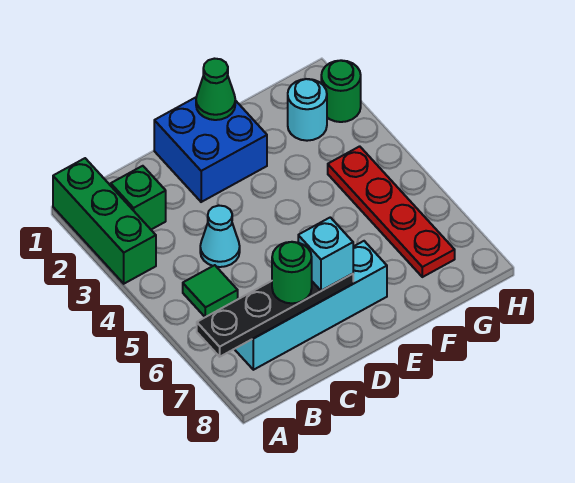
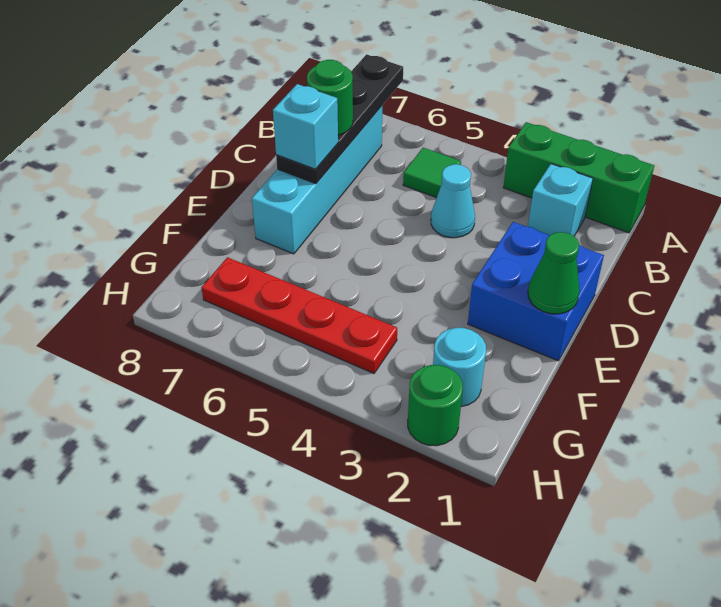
green brick B2 level 1 -> cyan brick B2 level 1

